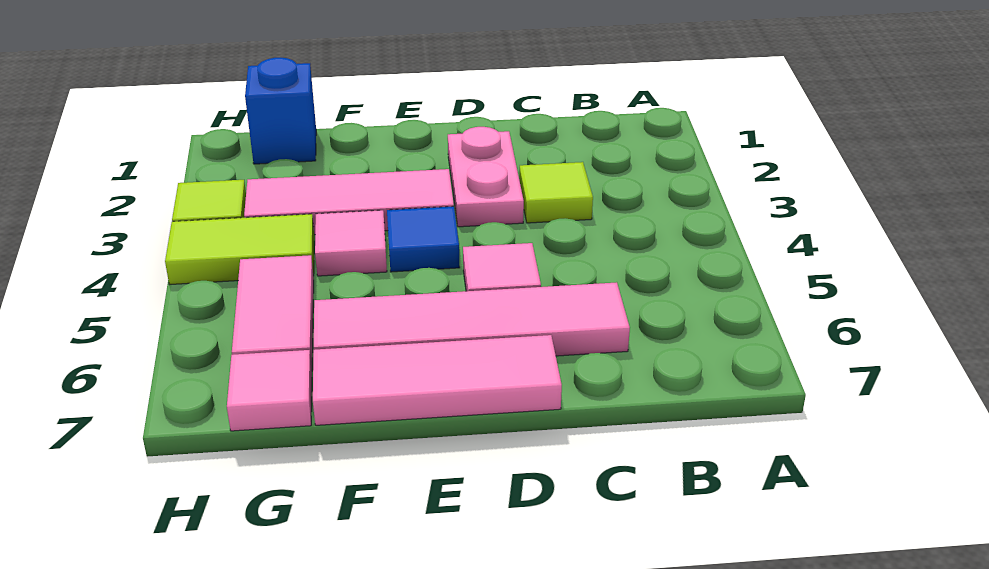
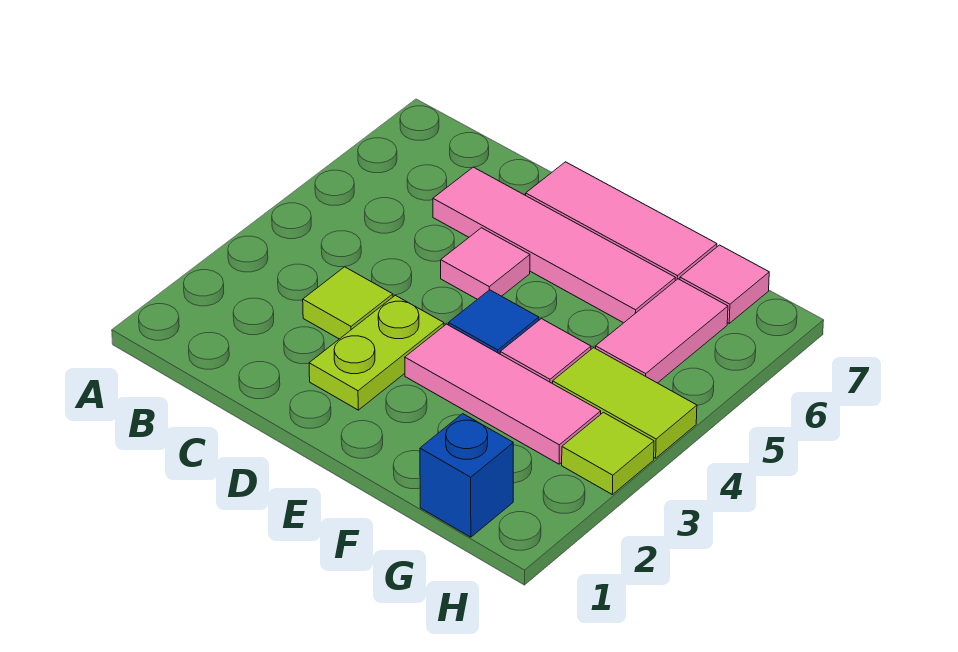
pink plate D2:D3 level 1 -> lime plate D2:D3 level 1

